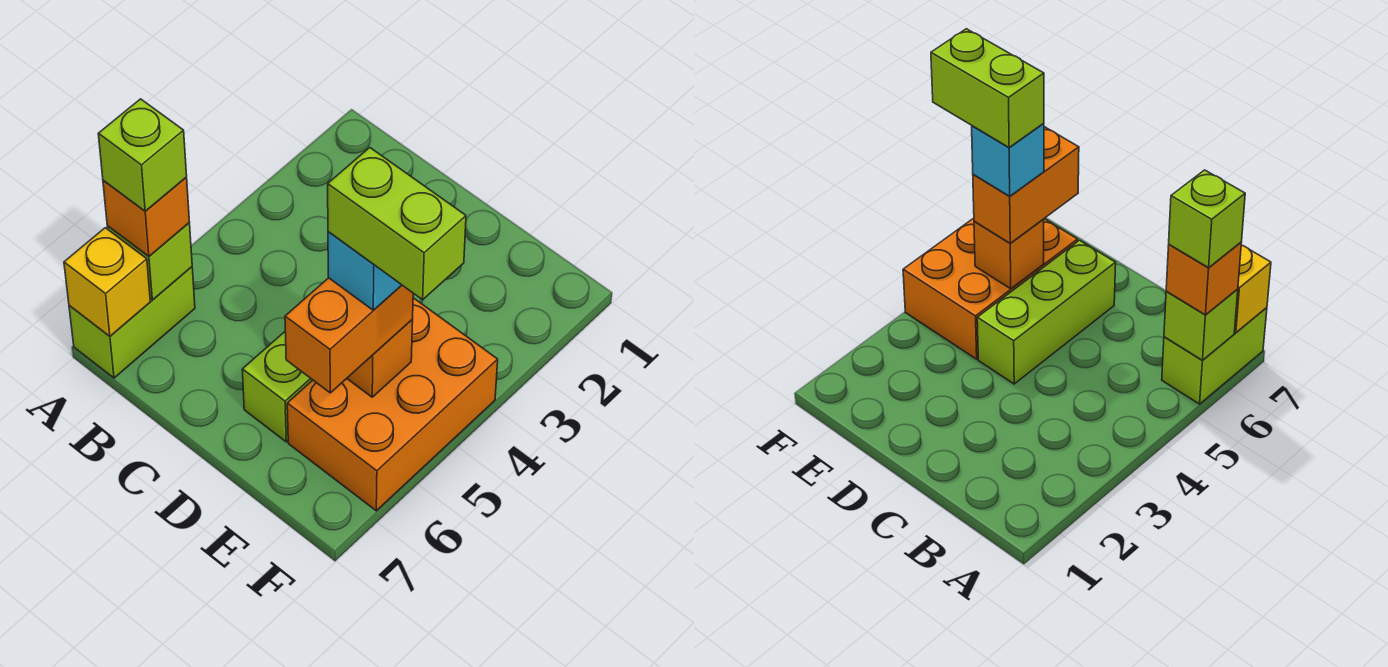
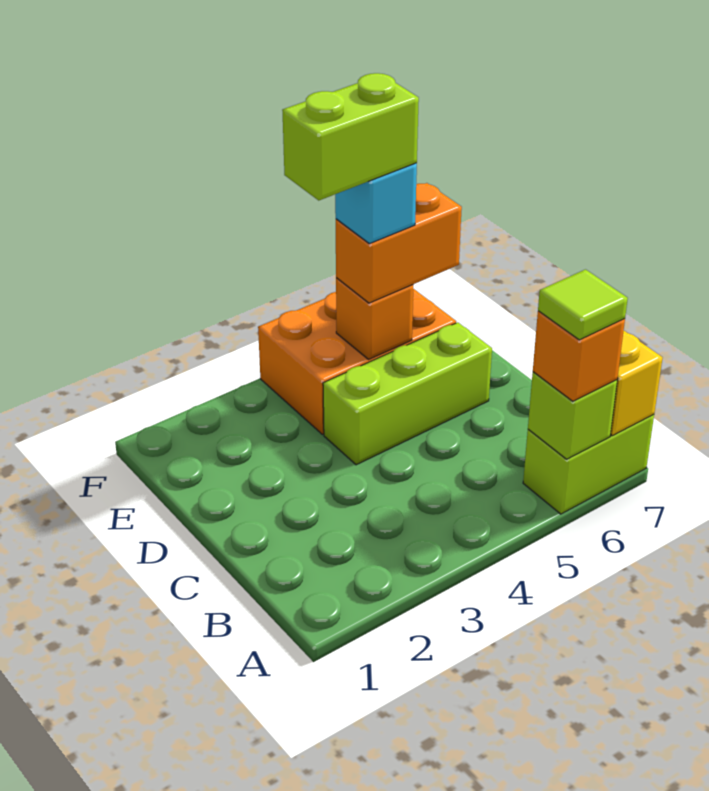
lime brick A6 level 4 -> lime tile A6 level 4
lime brick E5:F5 level 5 -> lime brick E4:E5 level 5

